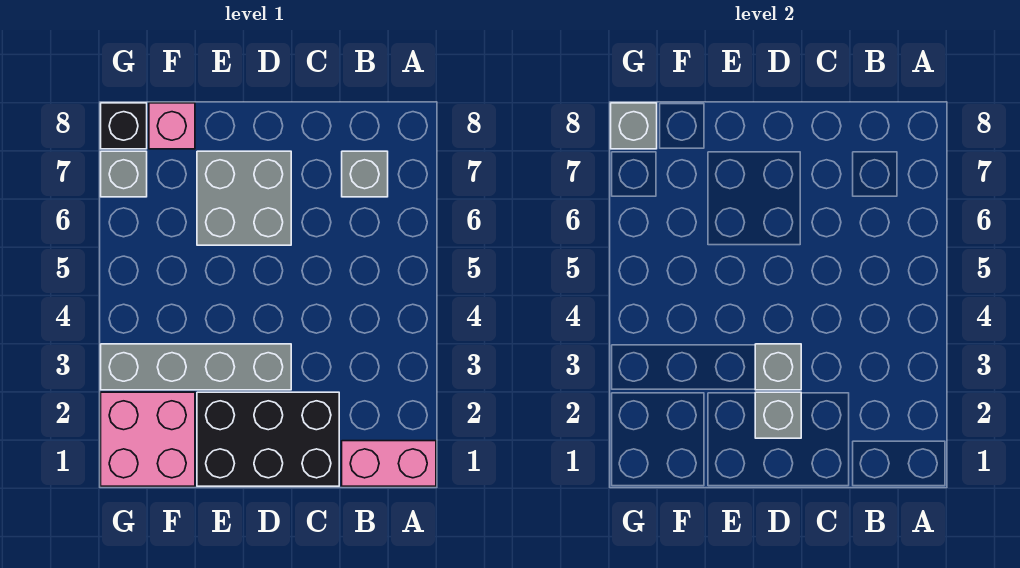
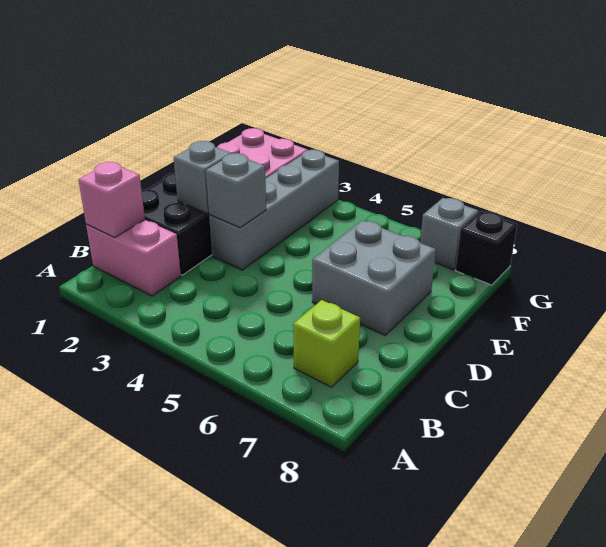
pink brick A1:B1 level 1 -> pink brick B1:B2 level 1
grey brick B7 level 1 -> lime brick B7 level 1
pink brick F8 level 1 -> pink brick B1 level 2
grey brick G8 level 2 -> none

